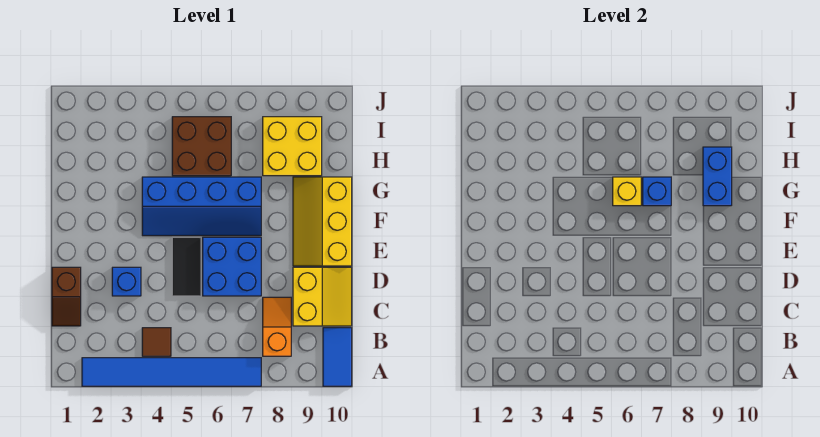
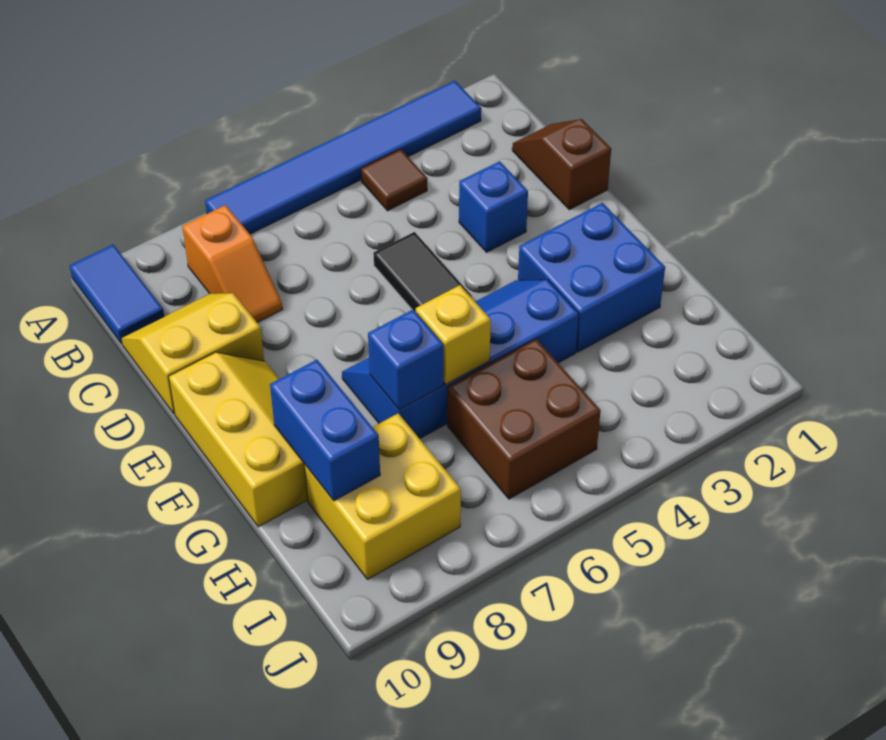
yellow slope C9:D10 level 1 top 9 -> yellow slope C9:D10 level 1 top D
blue brick D6:E7 level 1 -> blue brick F2:G3 level 1

